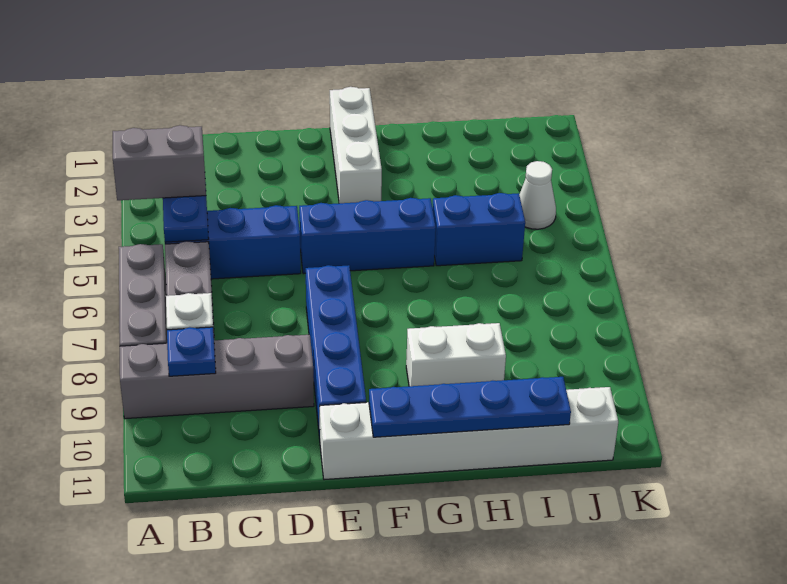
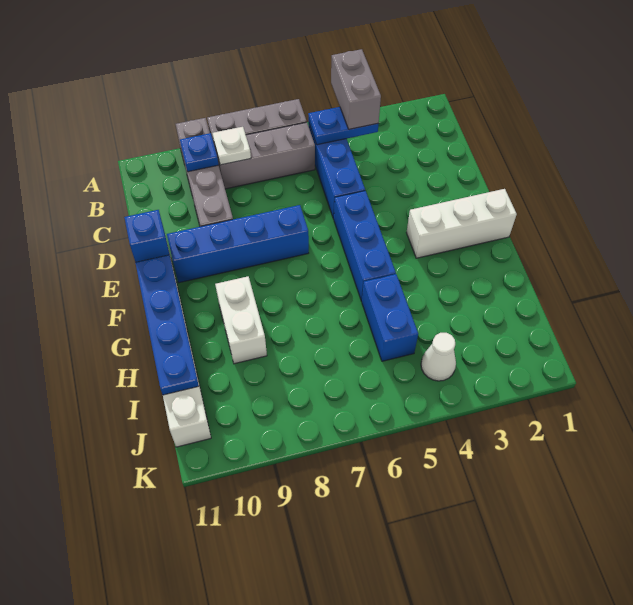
none -> blue brick E11 level 2

